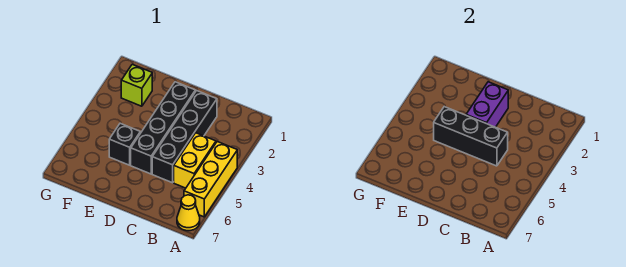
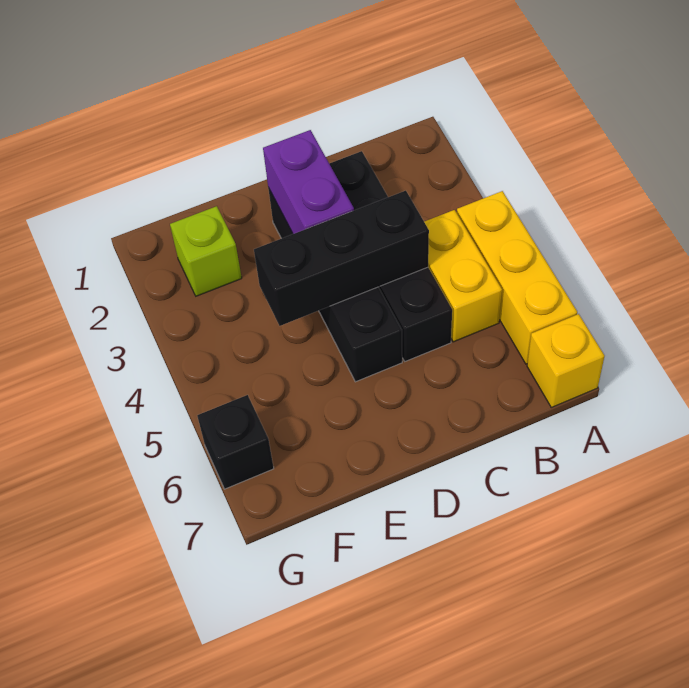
yellow cone A7 level 1 -> yellow brick A7 level 1
black brick E5 level 1 -> black brick G6 level 1

